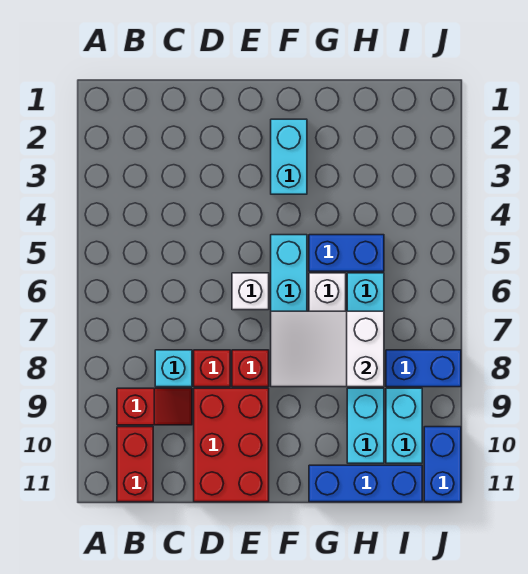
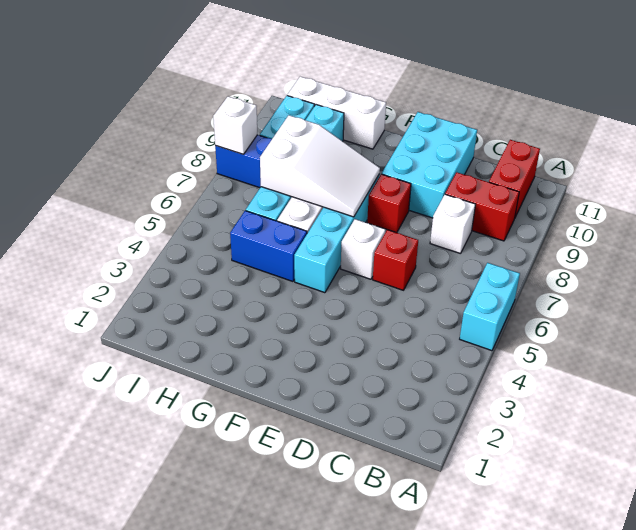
red slope B9:C9 level 1 top B -> red brick B9:C9 level 1
cyan brick C8 level 1 -> white brick C8 level 1
red brick D8 level 1 -> red brick D6 level 1
red brick D9:E11 level 1 -> cyan brick D9:E11 level 1
cyan brick F2:F3 level 1 -> cyan brick A5:A6 level 1
blue brick G11:I11 level 1 -> white brick G11:I11 level 1
none -> white brick J8 level 2
blue brick J10:J11 level 1 -> none

